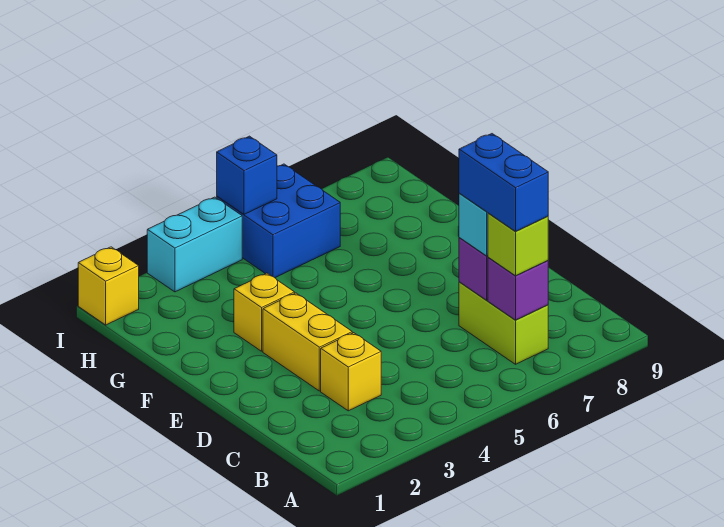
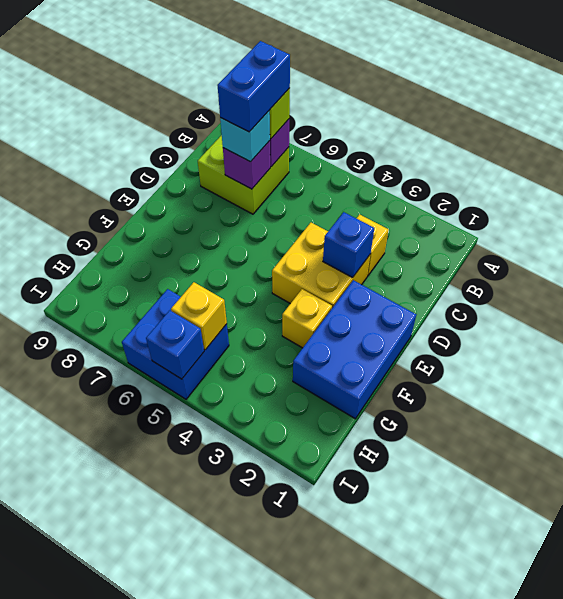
lime brick B7:C7 level 1 -> lime brick B7:C8 level 1
yellow brick D3:E3 level 1 -> yellow brick D3:E4 level 1
none -> blue brick D3 level 2
none -> blue brick E1:G2 level 1
yellow brick I1 level 1 -> yellow brick H5 level 2
cyan brick I3:I4 level 1 -> none

